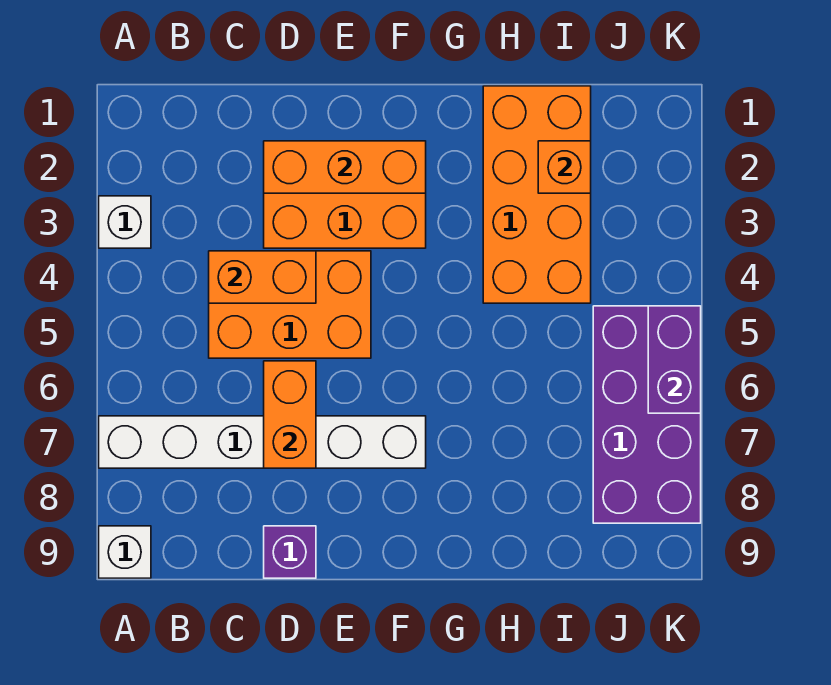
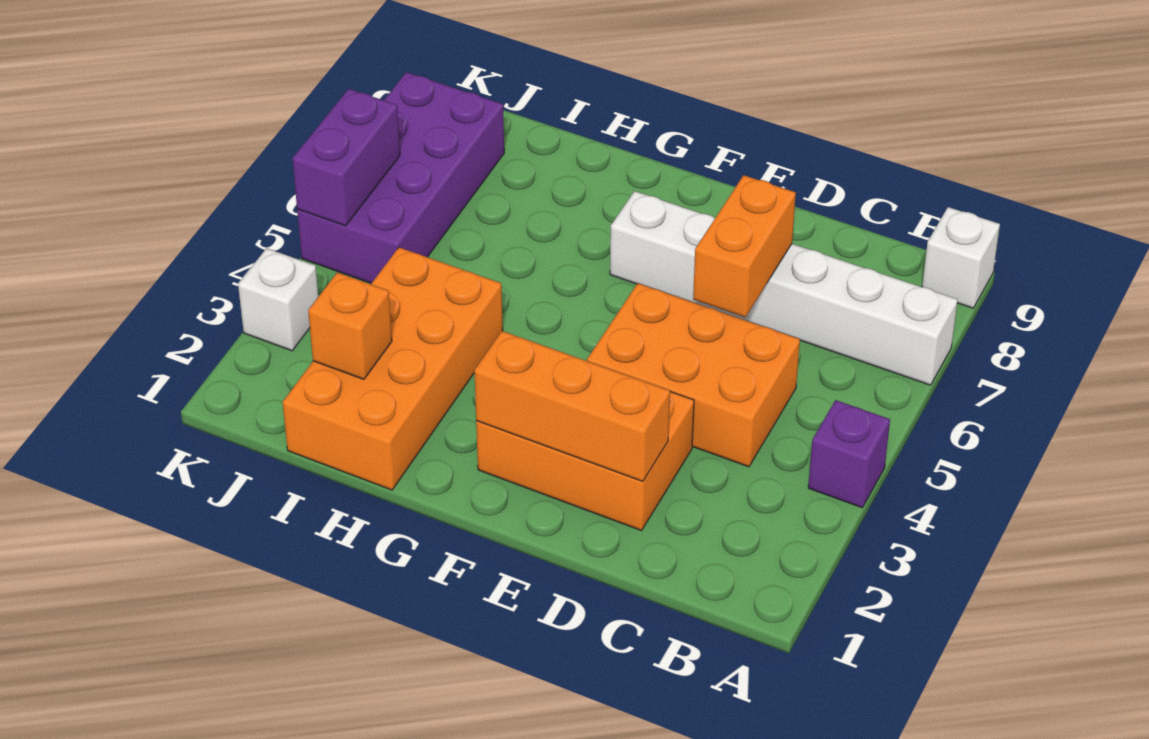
white brick A3 level 1 -> white brick K3 level 1
orange brick C4:D4 level 2 -> none
purple brick D9 level 1 -> purple brick A4 level 1

